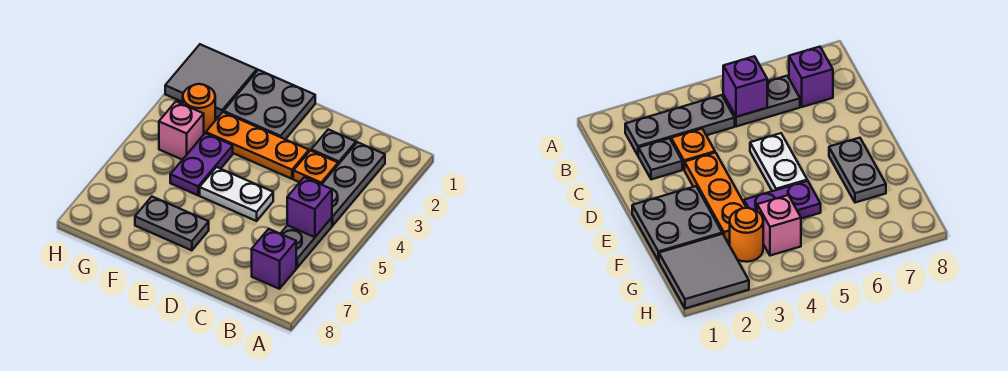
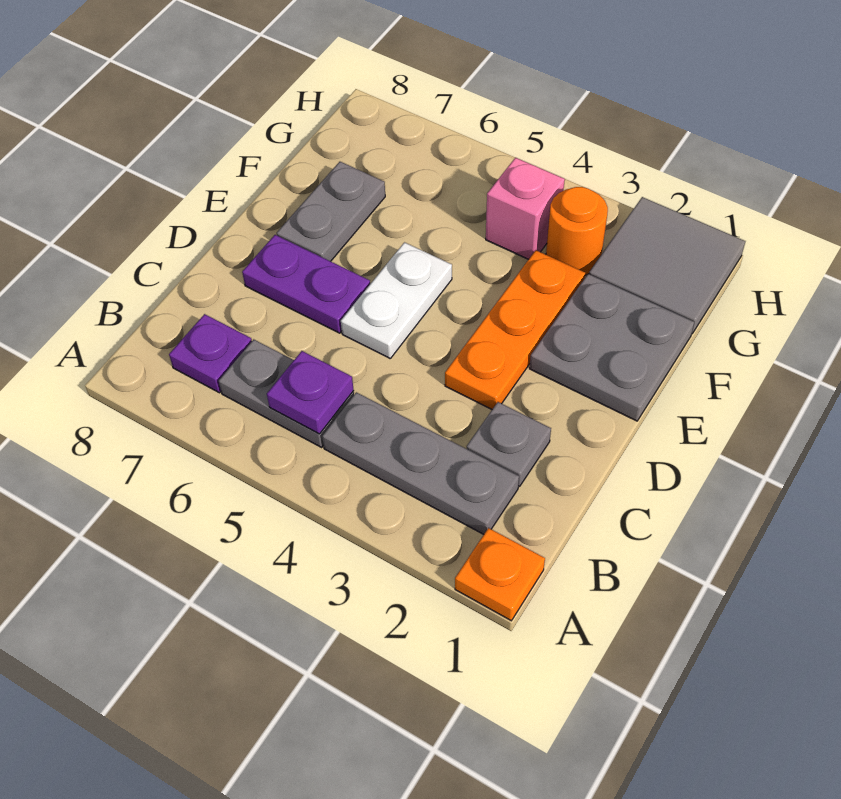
purple brick B5 level 2 -> purple plate B5 level 2
purple brick B7 level 1 -> purple plate B7 level 1
orange plate C3 level 1 -> orange plate A1 level 1
purple plate F4:F5 level 1 -> purple plate D6:D7 level 1

